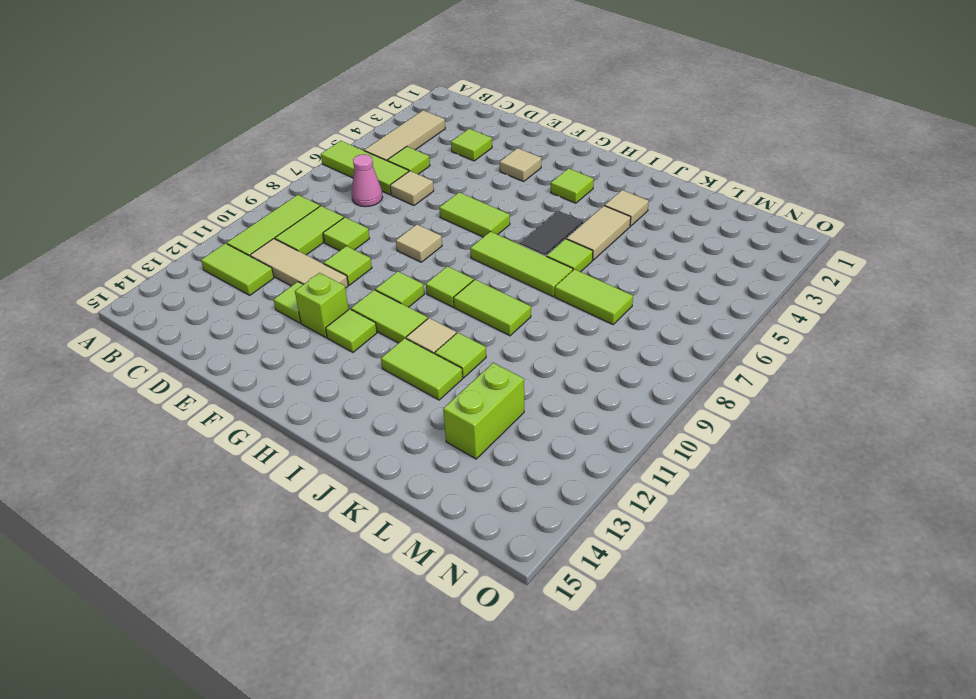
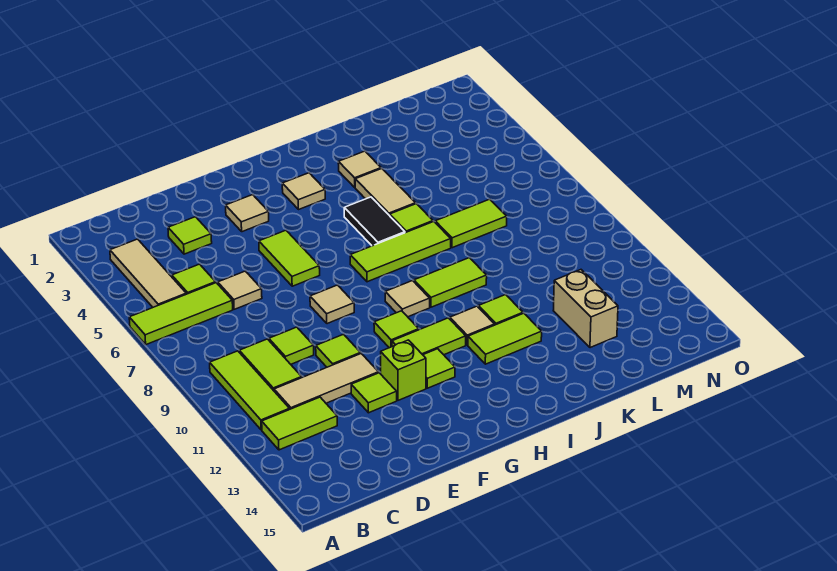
pink cone C7 level 1 -> none
lime tile F6:G6 level 1 -> lime tile F5:F6 level 1
lime tile H3 level 1 -> tan tile H3 level 1
lime tile H9 level 1 -> tan tile H9 level 1
lime brick L12:L13 level 1 -> tan brick L12:L13 level 1

